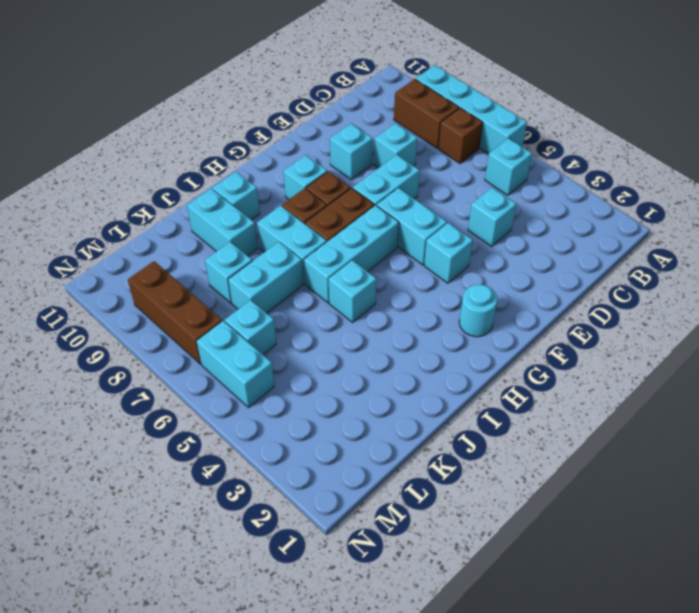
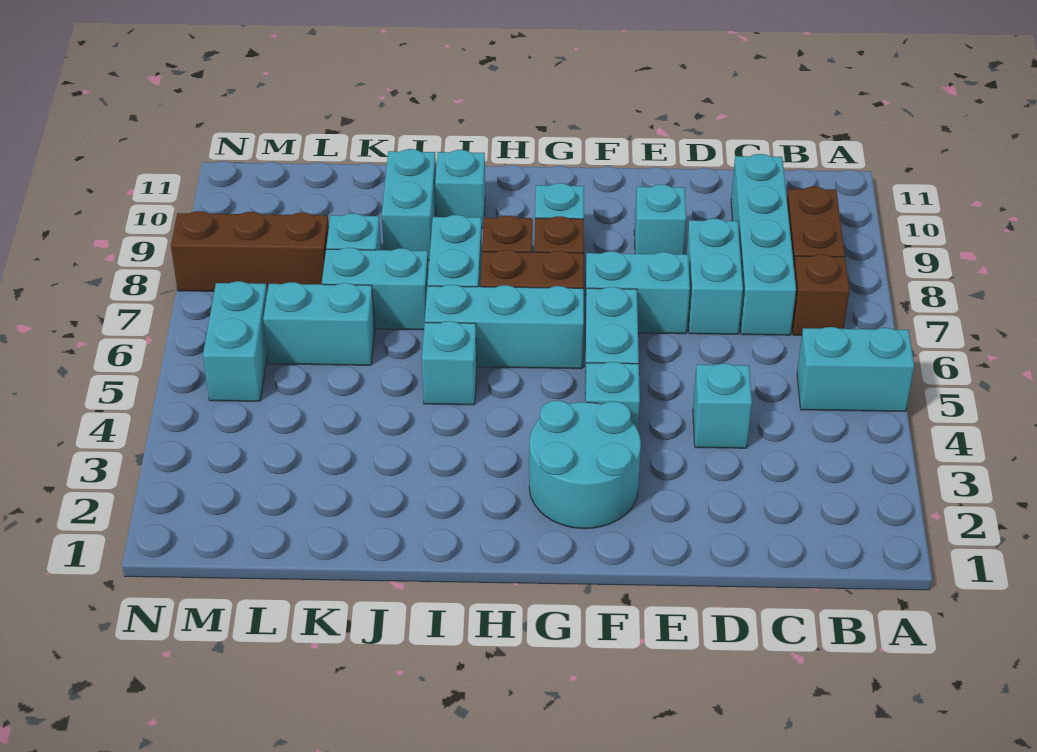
cyan brick A6:A9 level 1 -> cyan brick C7:C10 level 1
cyan brick B5 level 1 -> cyan brick A5:B5 level 1
cyan brick D8 level 1 -> cyan brick D7:D8 level 1
cyan round brick G2 level 1 -> cyan round brick F2:G3 level 1
cyan brick L6 level 1 -> cyan brick K6:L6 level 1
brown brick M7:M9 level 1 -> brown brick L8:N8 level 1

